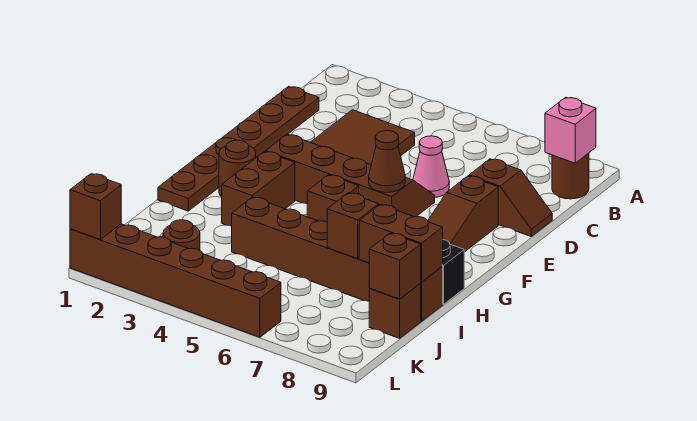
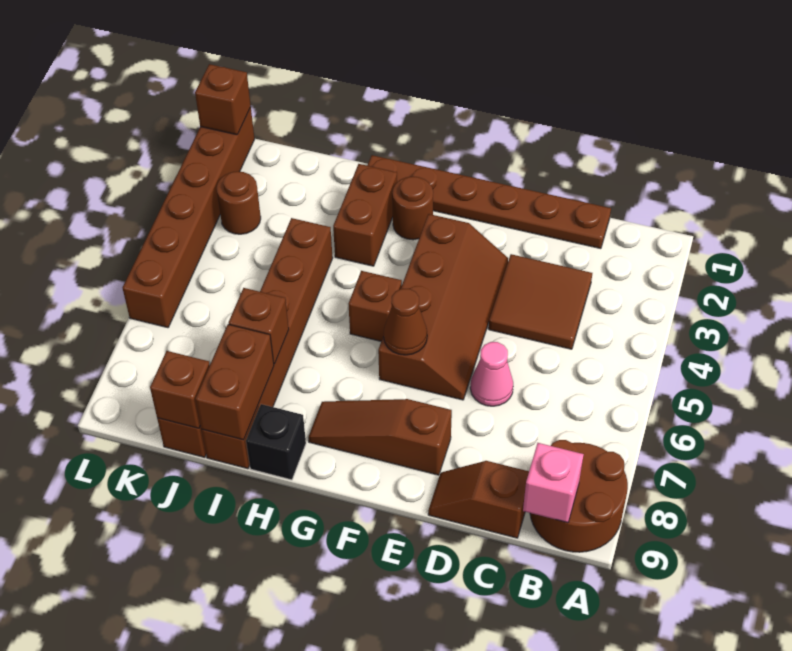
brown round brick B9 level 1 -> brown round brick A8:B9 level 1
brown slope D8:D9 level 1 top 8 -> brown slope C9:D9 level 1 top C
brown brick G3:H3 level 1 -> brown brick H2:H3 level 1

